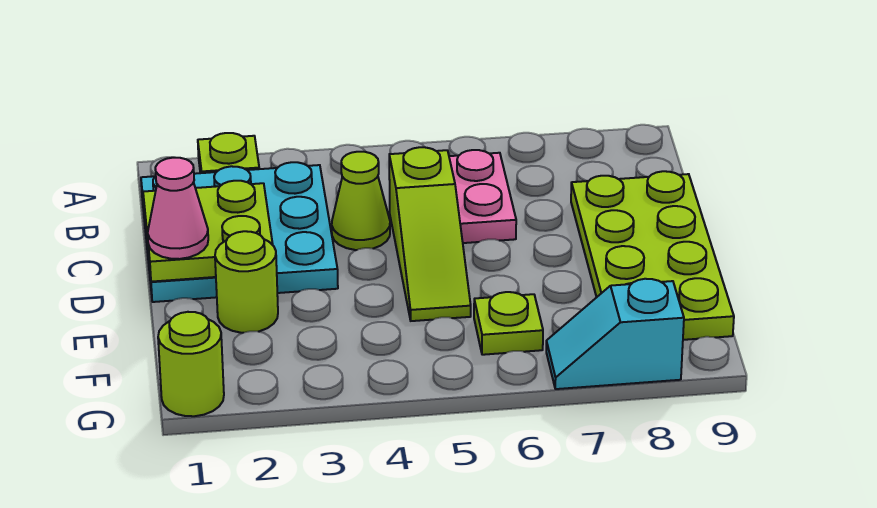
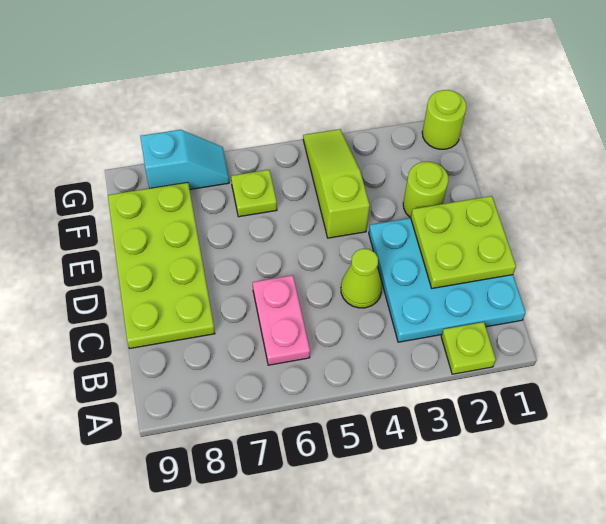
lime slope C5:E5 level 1 top C -> lime slope E4:G4 level 1 top E
pink cone D1 level 3 -> none

